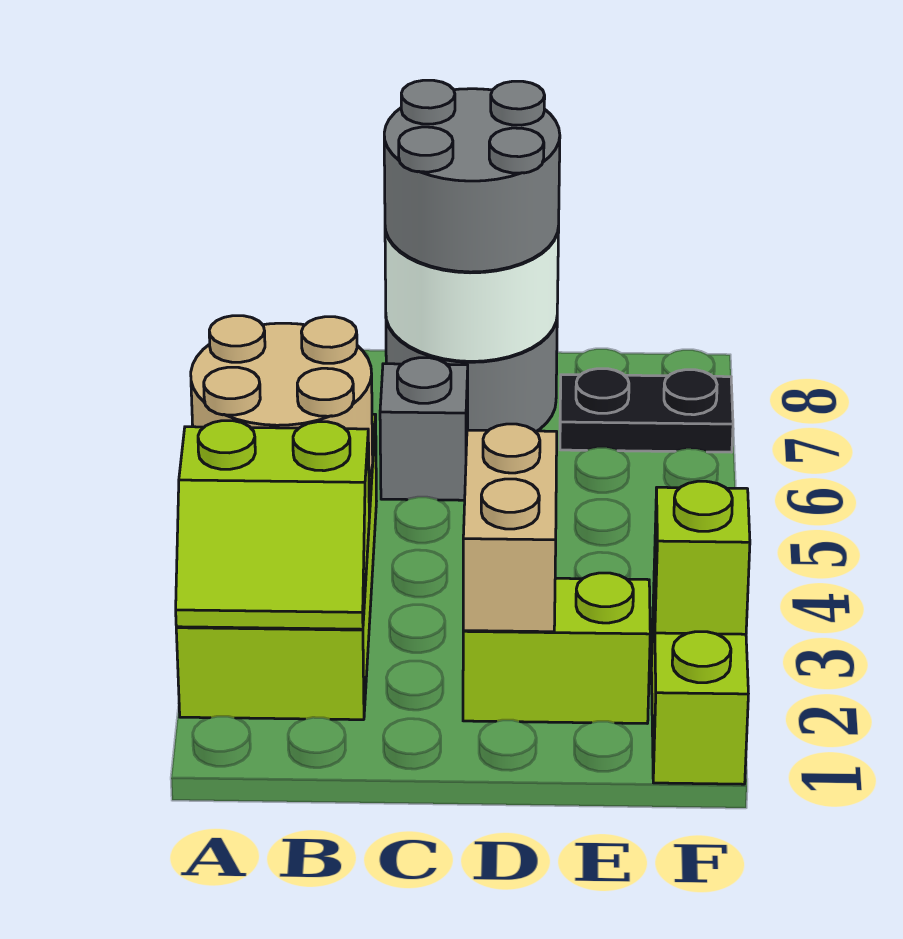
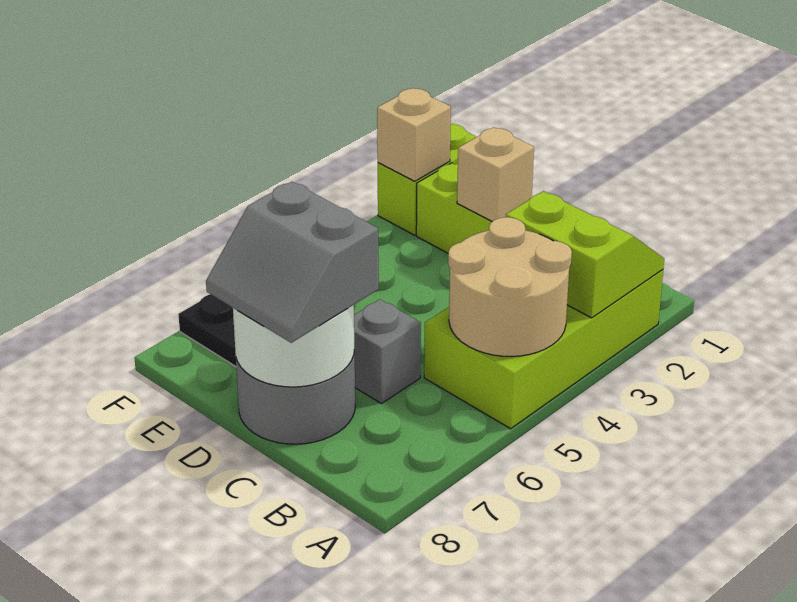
grey round brick C7:D8 level 3 -> grey slope C7:D8 level 3 top 7
tan brick D2:D3 level 2 -> tan brick D2 level 2
lime brick F2 level 2 -> tan brick F2 level 2

